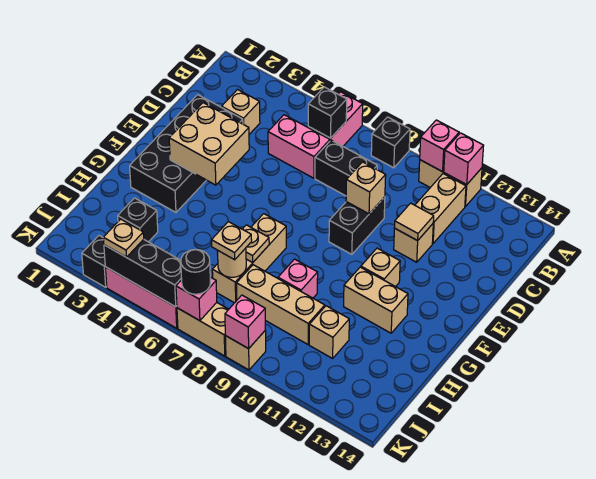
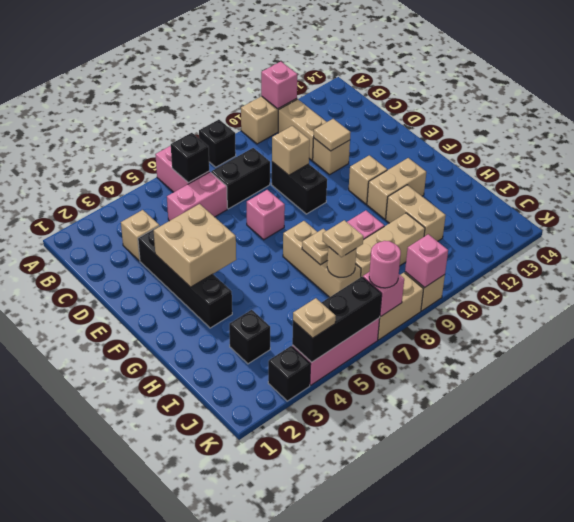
pink brick A10 level 2 -> pink brick E7 level 1
black brick D2:G3 level 1 -> black brick D3:G3 level 1
tan brick I11 level 1 -> tan brick H11:I11 level 1
black round brick K7 level 3 -> pink round brick K7 level 3

